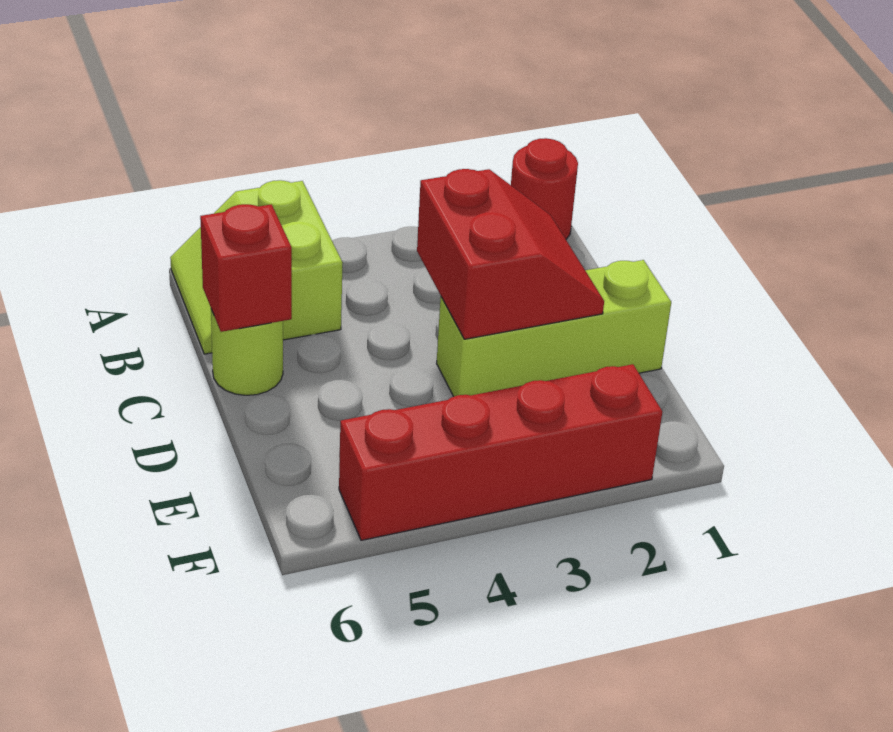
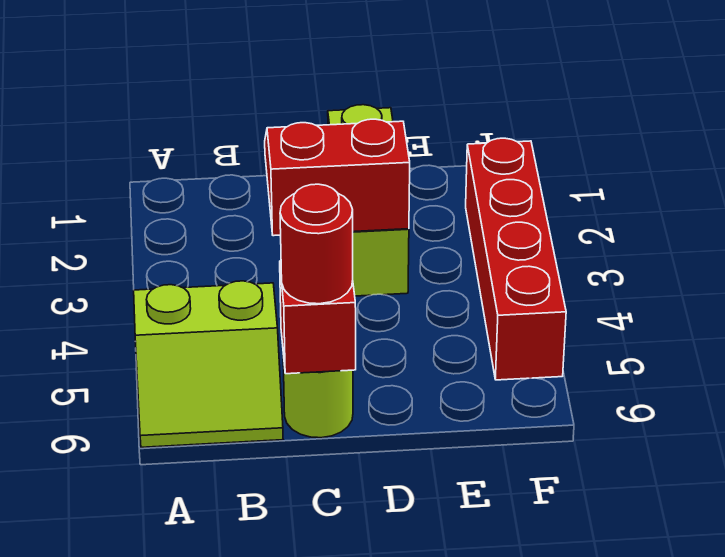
red round brick A1 level 1 -> red round brick C6 level 3

